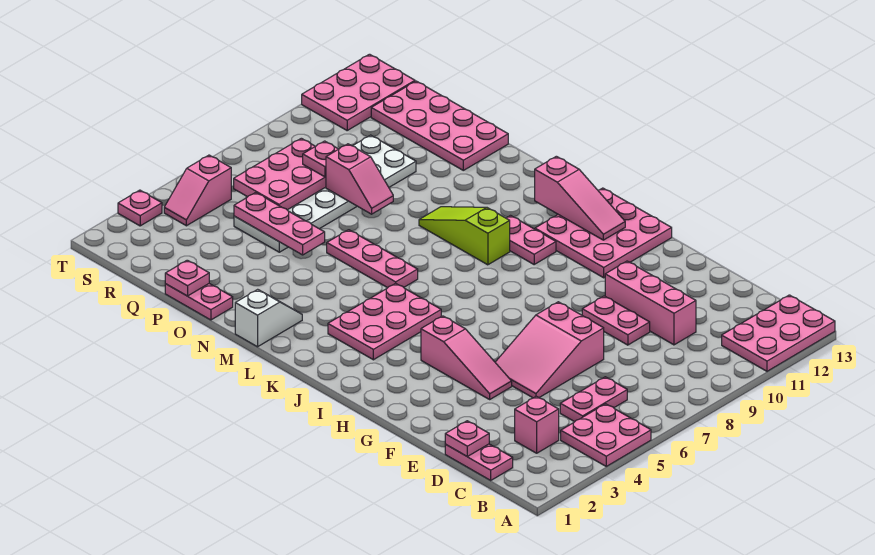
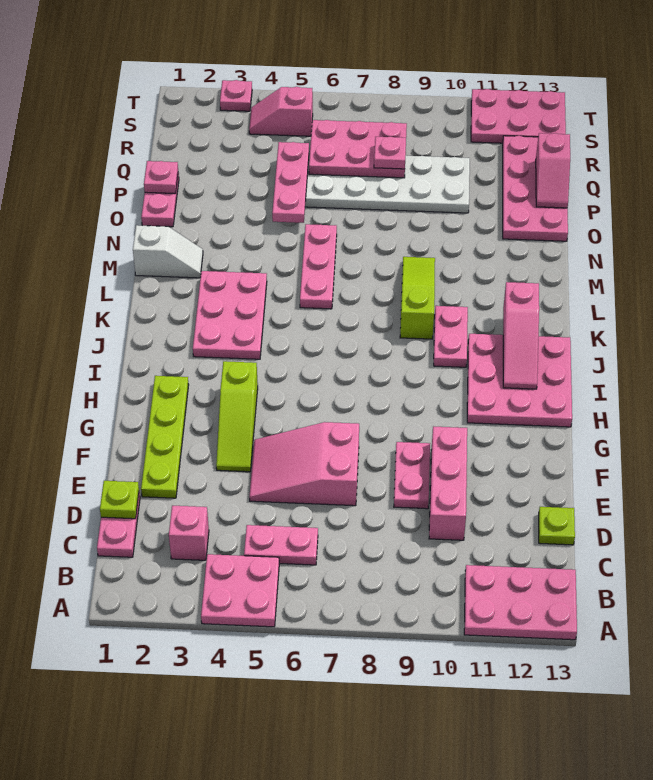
pink plate D1 level 2 -> lime plate D1 level 2
none -> lime plate D13 level 1
none -> lime plate E2:H2 level 1
pink slope F4:H4 level 1 top H -> lime slope F4:H4 level 1 top H
pink plate J3:K5 level 1 -> pink plate J3:L4 level 1
pink slope O8:P8 level 2 top P -> pink slope P13:Q13 level 2 top Q

